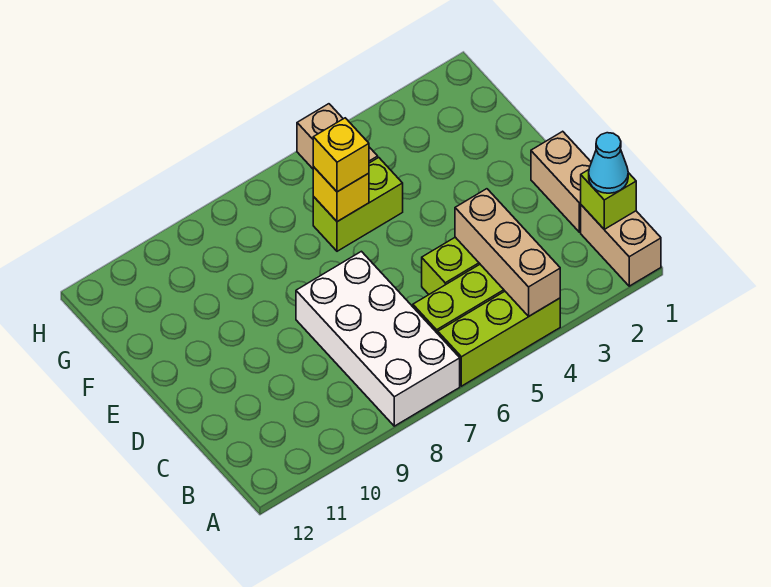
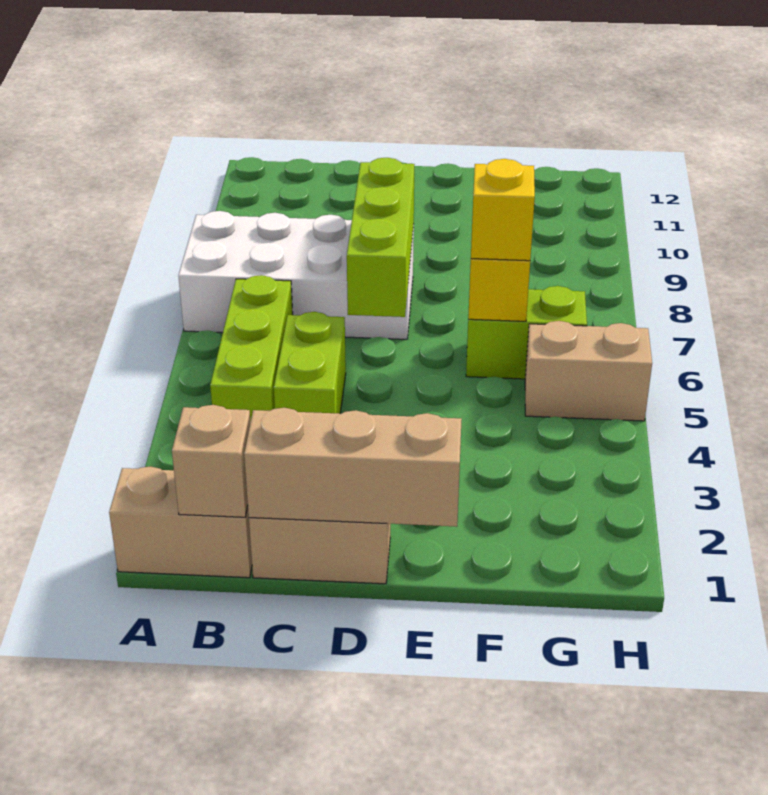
lime brick A4:A6 level 1 -> lime brick D6:D8 level 2
tan brick A4:C4 level 2 -> tan brick C1:E1 level 2
lime brick B1 level 2 -> tan brick B1 level 2
cyan cone B1 level 3 -> none
lime brick F5:F6 level 1 -> lime brick F6:G6 level 1

